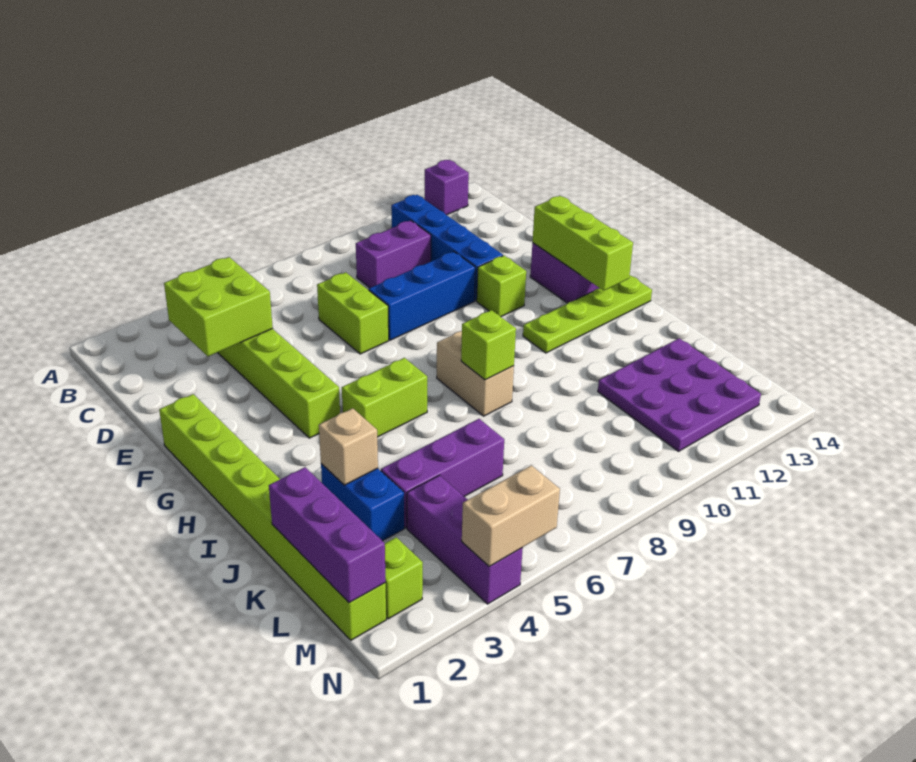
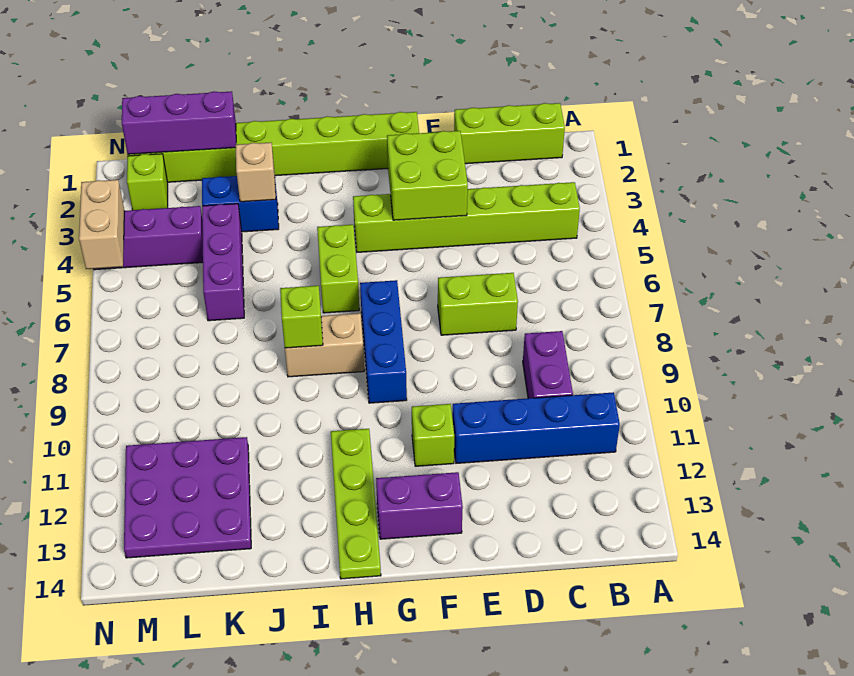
purple brick A13 level 1 -> none
lime brick C3:D4 level 2 -> lime brick E3:F4 level 2
blue brick E8:E10 level 1 -> blue brick G7:G9 level 1
lime brick F13:H13 level 2 -> lime brick B1:D1 level 1

